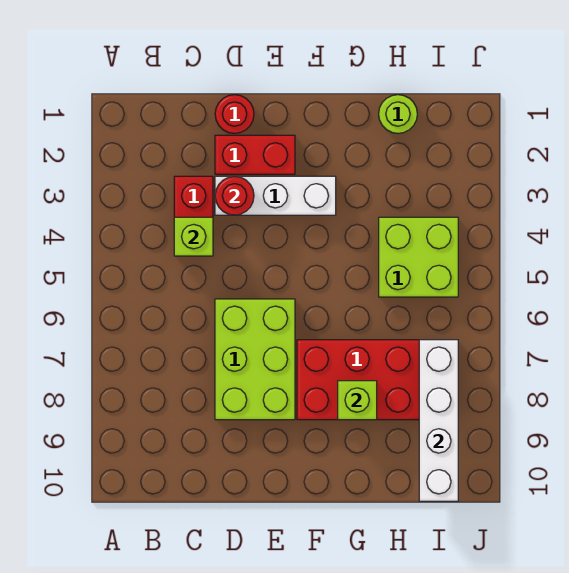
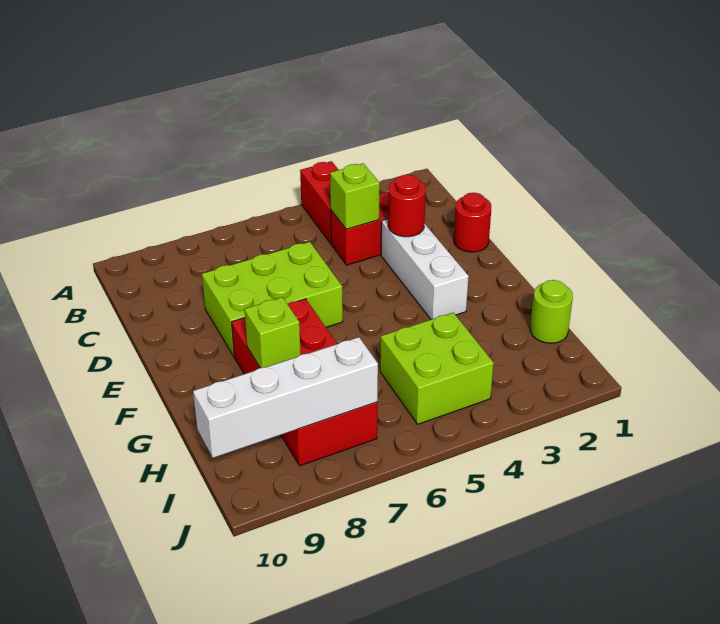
red brick D2:E2 level 1 -> red brick A4:B4 level 1

